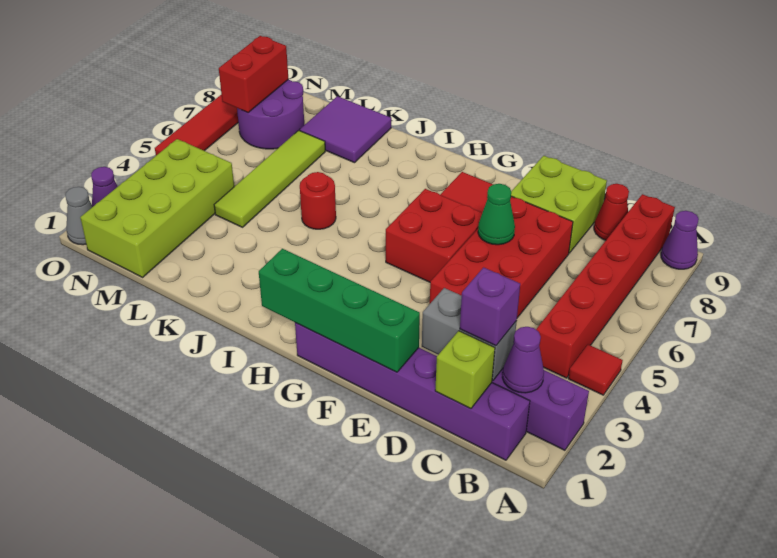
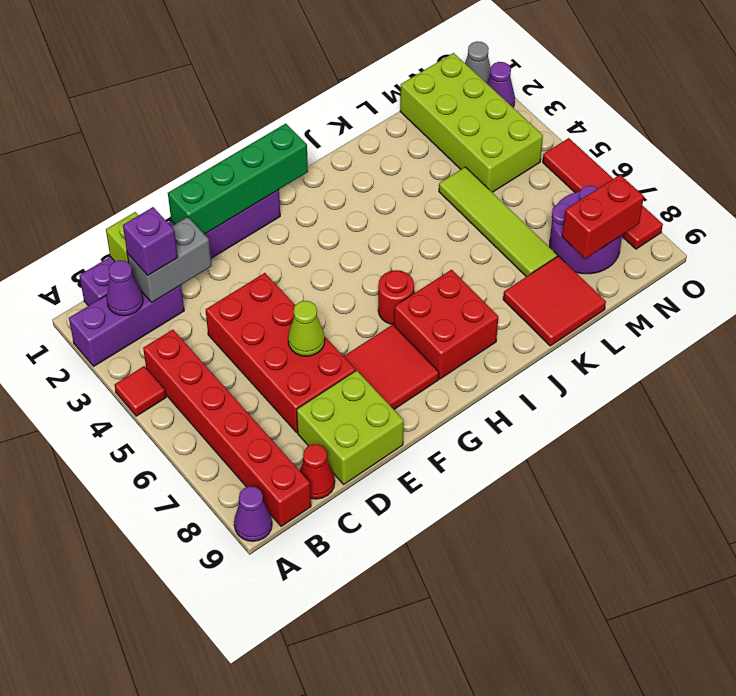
green cone E6 level 2 -> lime cone E6 level 2
red brick F5:G6 level 1 -> red brick H7:I8 level 1
red round brick J5 level 1 -> red round brick H6 level 1
purple tile K8:L9 level 1 -> red tile K8:L9 level 1
red brick N7:N8 level 2 -> red brick M8:N8 level 2

